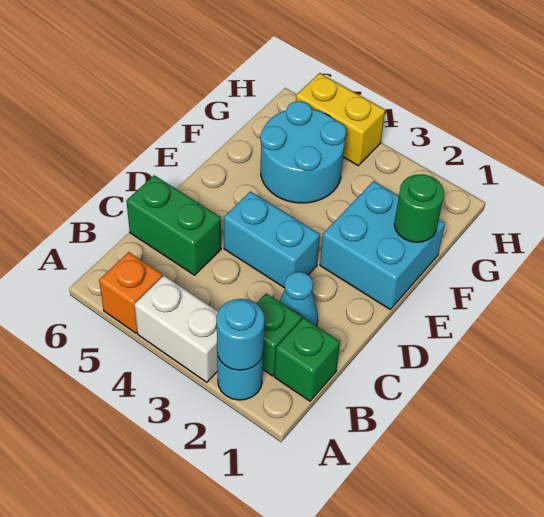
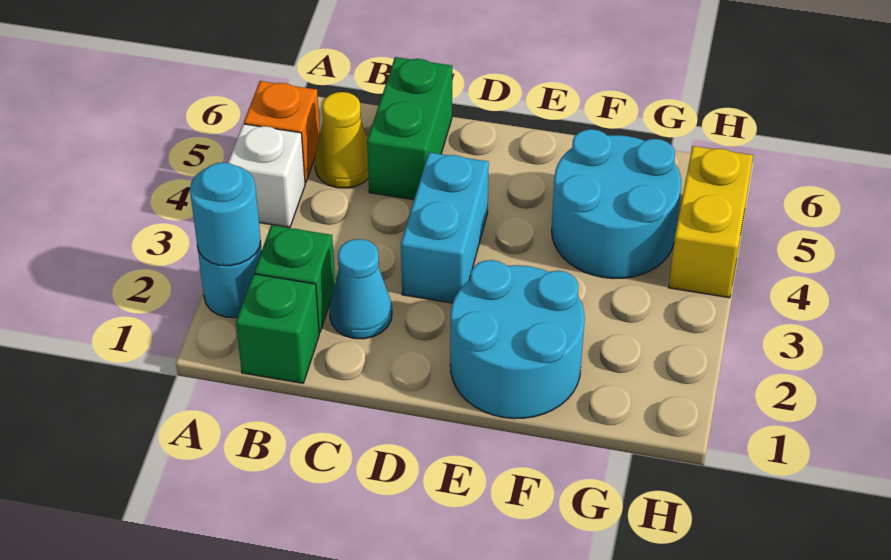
white brick A3:A4 level 1 -> white brick A4 level 1
none -> yellow cone B5 level 1
cyan brick E1:F2 level 1 -> cyan round brick E1:F2 level 1
green round brick F1 level 2 -> none

